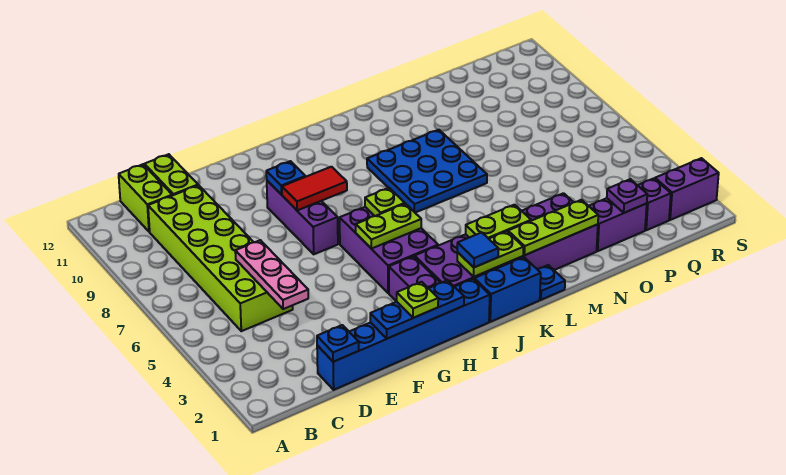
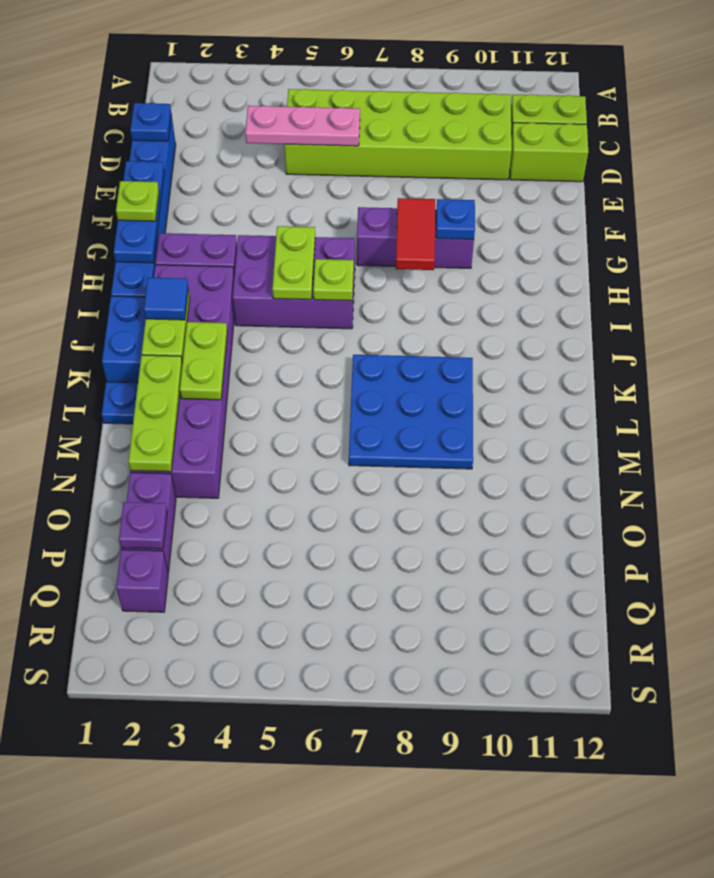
purple brick R2:S2 level 1 -> none

